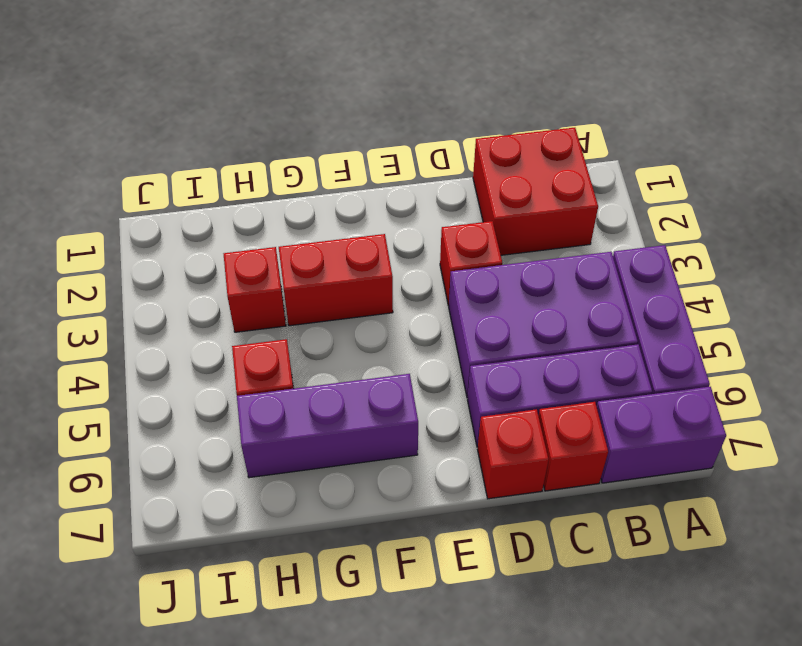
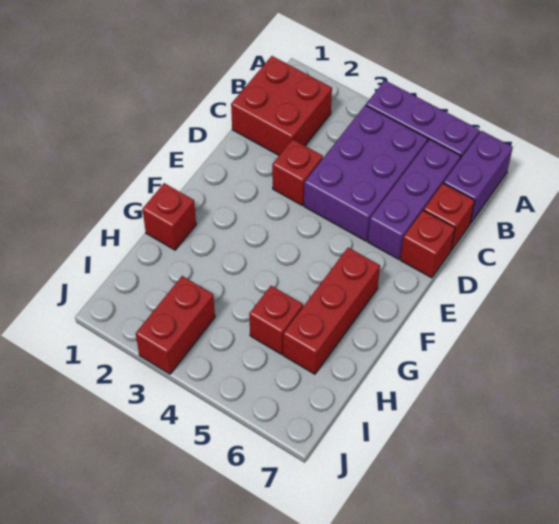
red brick F3:G3 level 1 -> red brick I3:J3 level 1
purple brick F6:H6 level 1 -> red brick F6:H6 level 1
red brick H3 level 1 -> red brick G1 level 1

